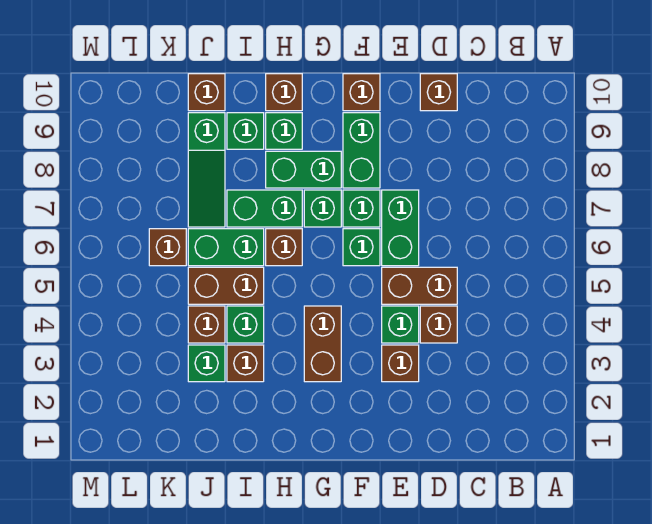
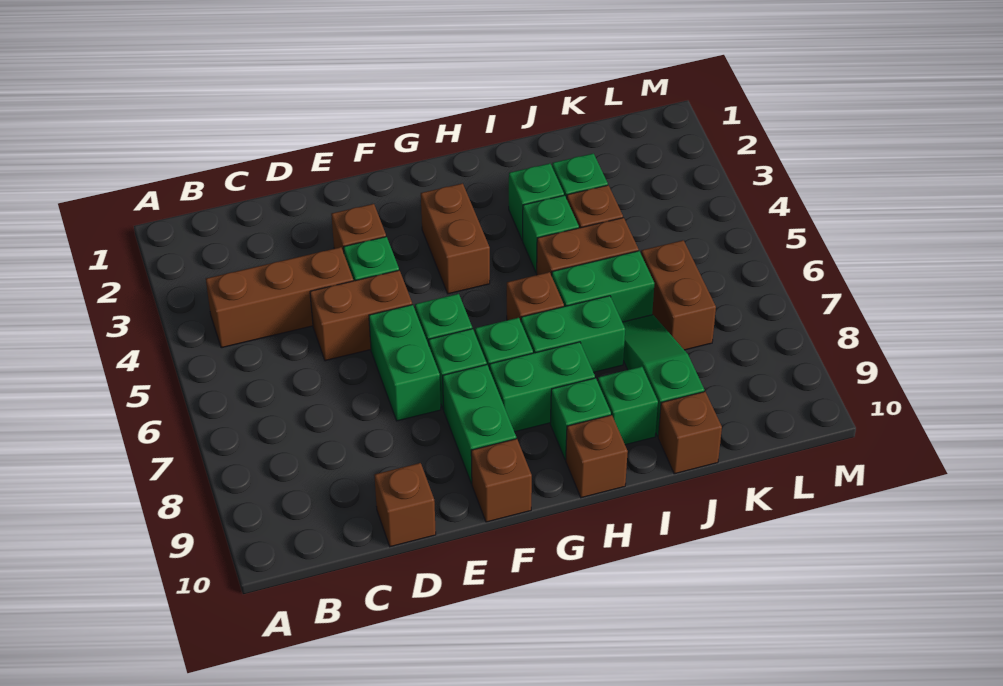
brown brick D4 level 1 -> brown brick B4:D4 level 1
brown brick I3 level 1 -> green brick I3 level 1
brown brick K6 level 1 -> brown brick K6:K7 level 1

